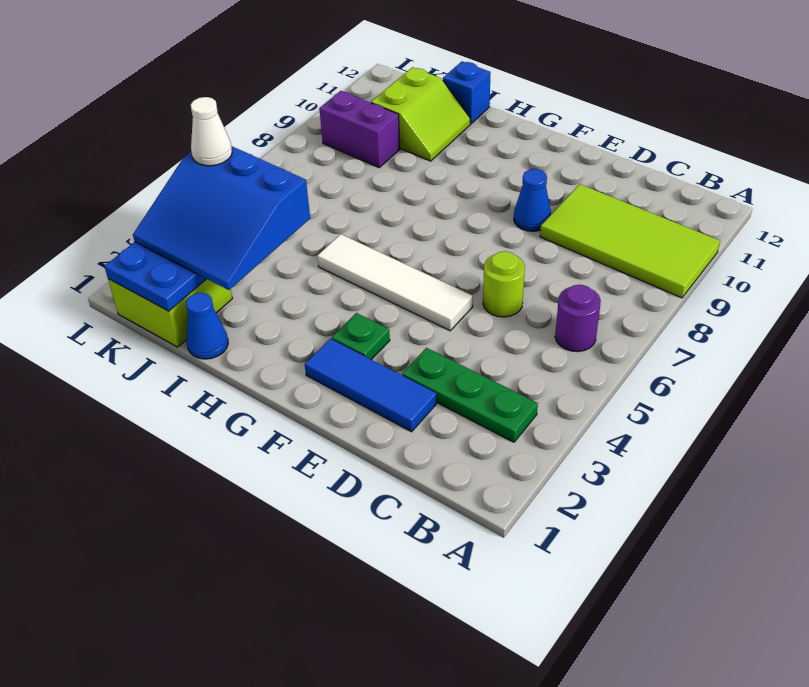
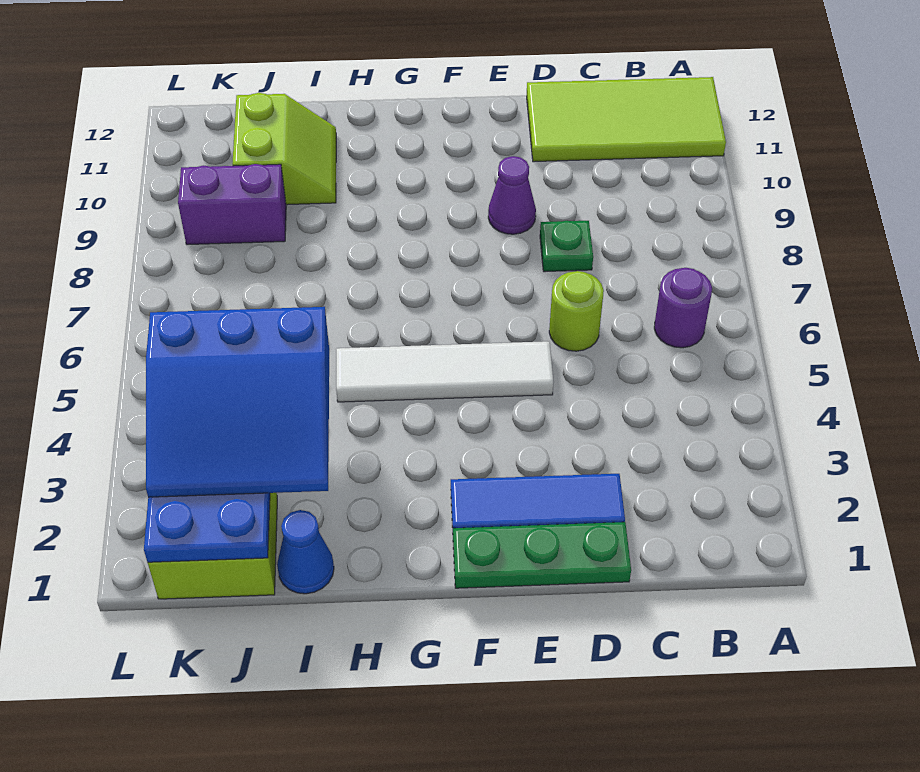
lime tile A9:D10 level 1 -> lime tile A11:D12 level 1
green plate B3:D3 level 1 -> green plate D1:F1 level 1
blue cone E9 level 1 -> purple cone E9 level 1
green plate F3 level 1 -> green plate D8 level 1
blue brick I12 level 1 -> none
white cone K4 level 4 -> none

